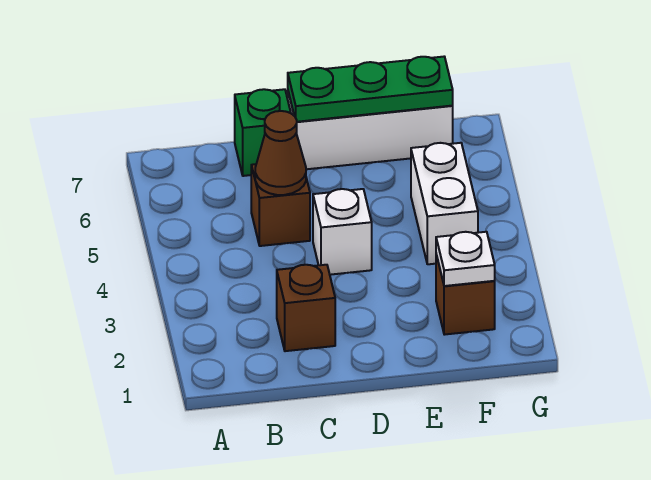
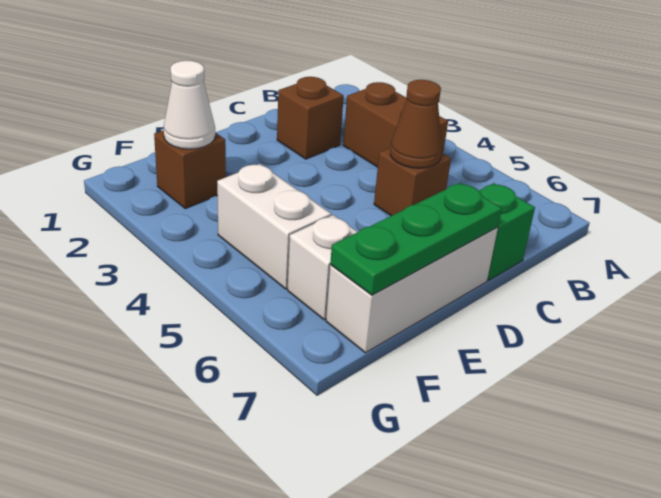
none -> brown brick B3:B4 level 1
white brick D4 level 1 -> white brick F6 level 1
white plate F2 level 2 -> white cone F2 level 2

